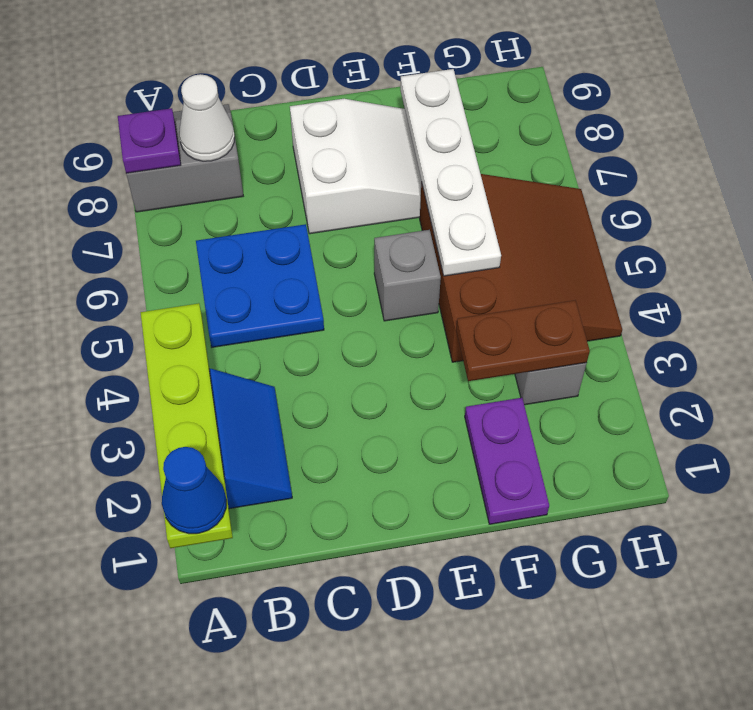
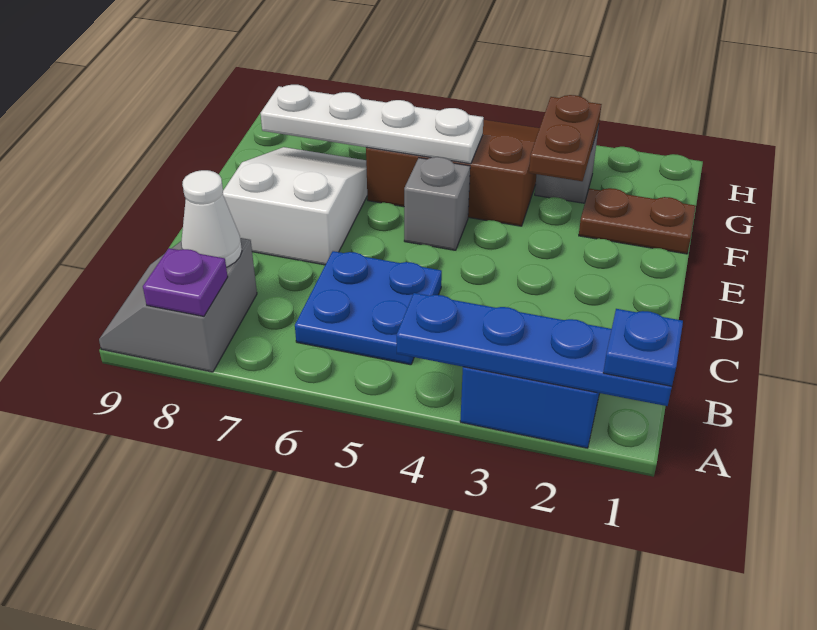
lime plate A1:A4 level 2 -> blue plate A1:A4 level 2
blue cone A1 level 3 -> blue plate A1 level 3
purple plate F1:F2 level 1 -> brown plate F1:F2 level 1

